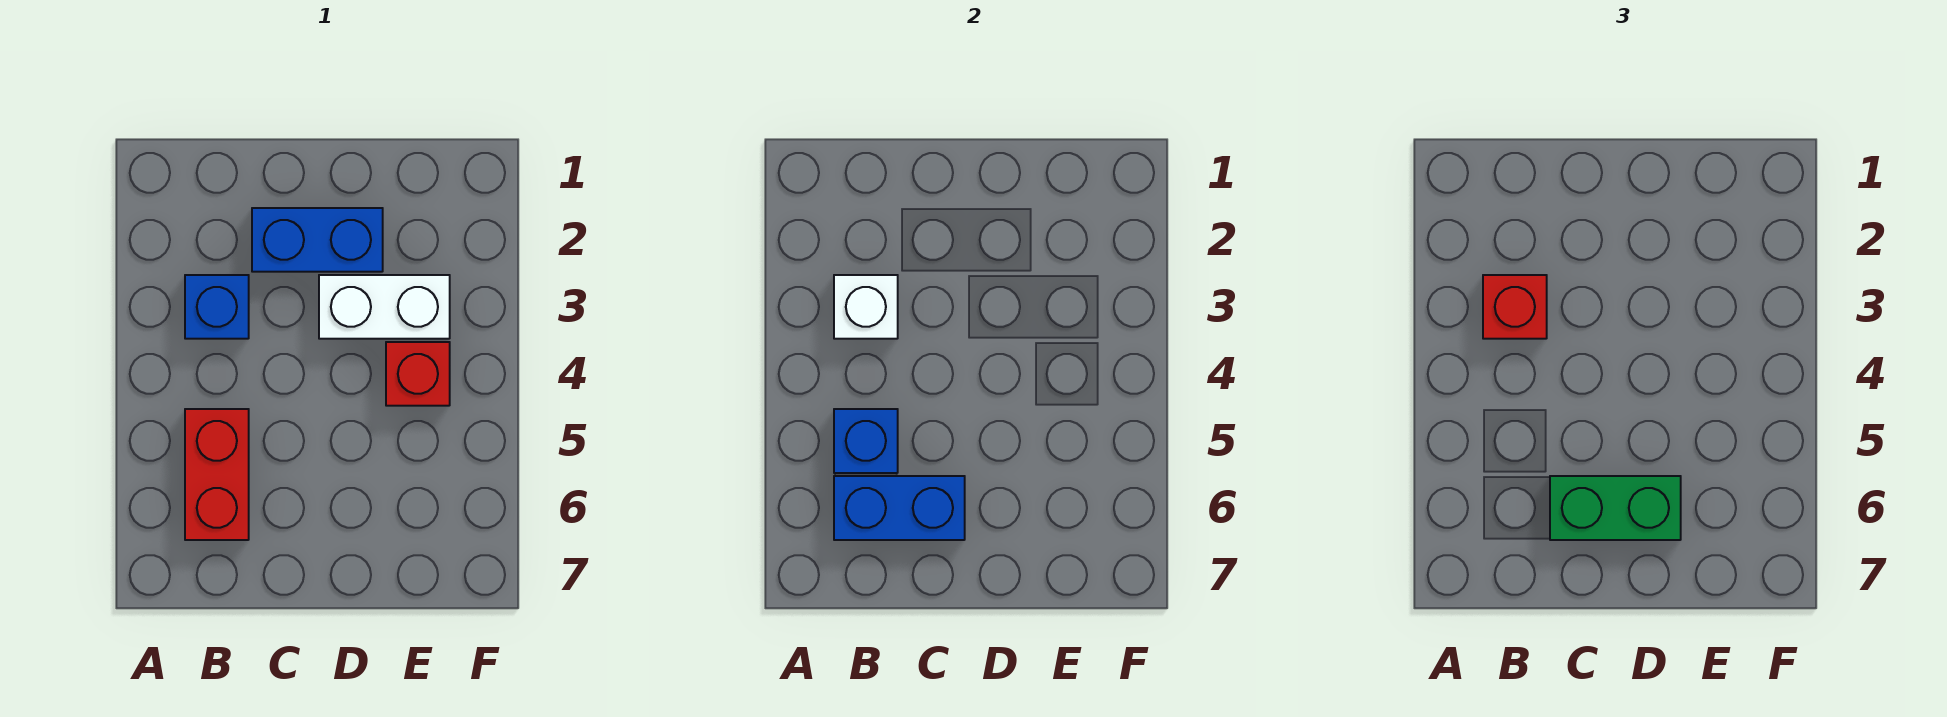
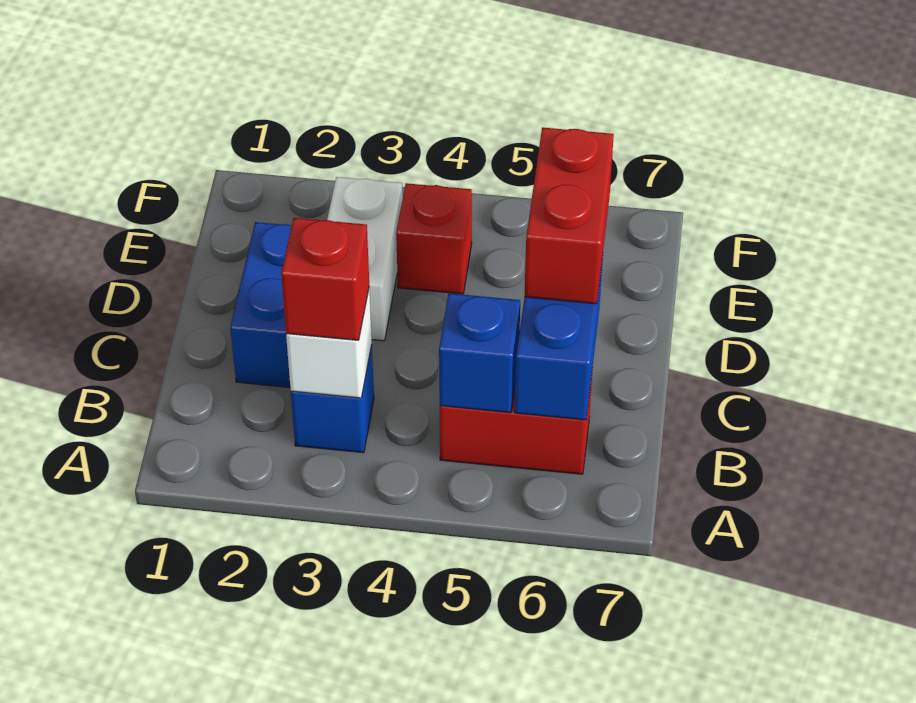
green brick C6:D6 level 3 -> red brick C6:D6 level 3

